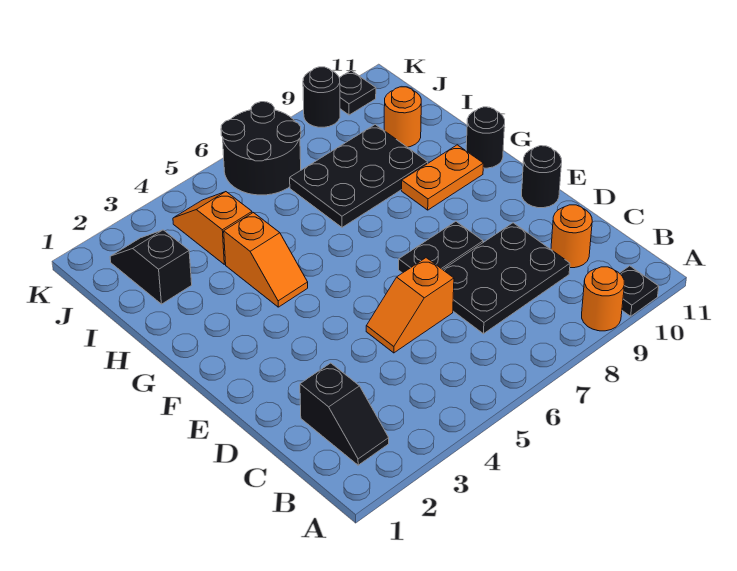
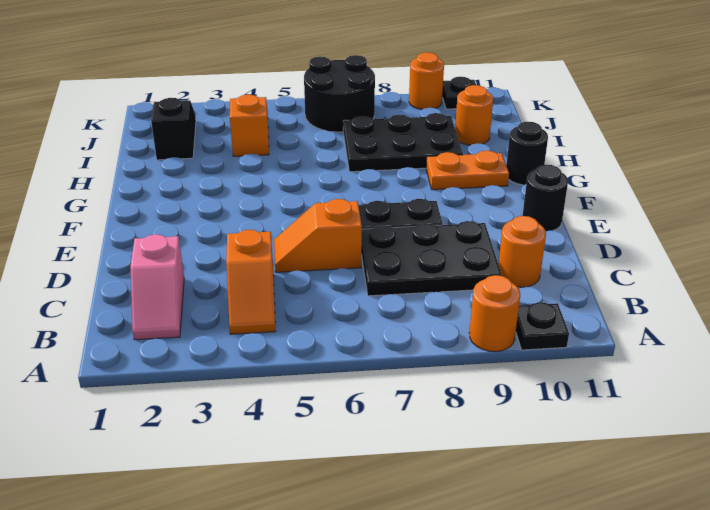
black slope B2:C2 level 1 top C -> pink slope B2:C2 level 1 top C
orange slope G4:H4 level 1 top H -> orange slope B4:C4 level 1 top C
black round brick K9 level 1 -> orange round brick K9 level 1

